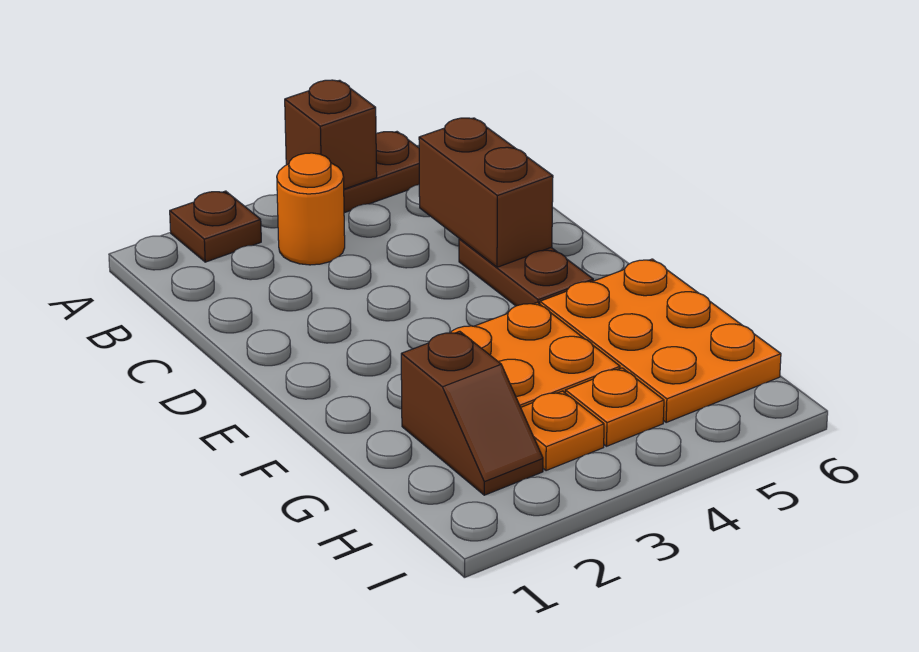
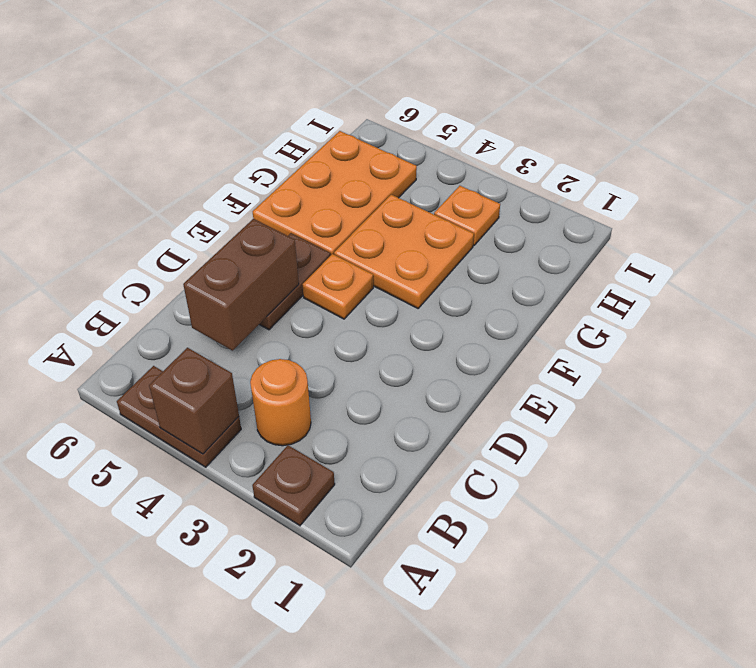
brown slope G2:H2 level 1 top G -> none
orange plate H4 level 1 -> orange plate E4 level 1

